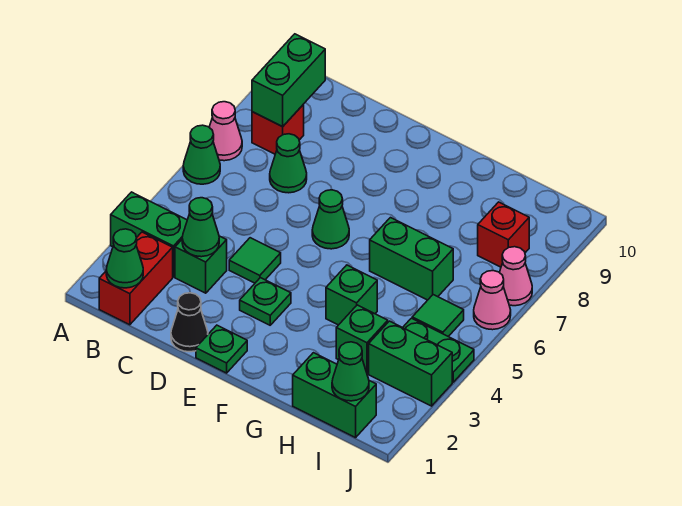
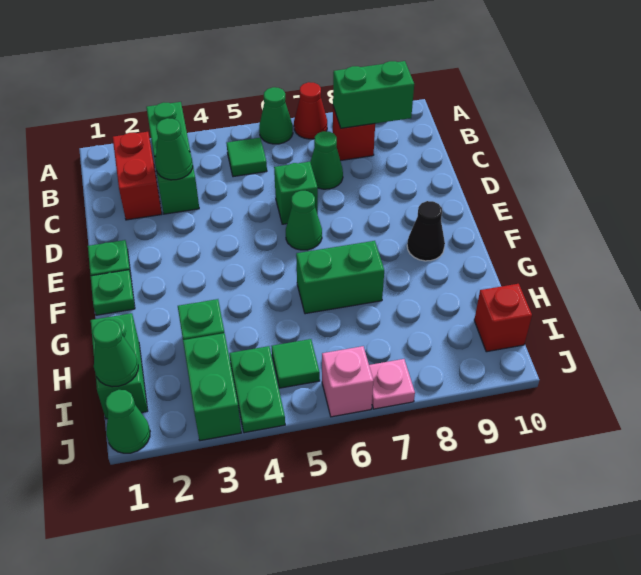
pink cone A7 level 1 -> red cone A7 level 1
red brick B1:B2 level 1 -> red brick B2:C2 level 1
green cone B1 level 2 -> green cone J1 level 1
black cone D1 level 1 -> black cone F9 level 1
green tile D4 level 1 -> green tile B5 level 1
green plate E3 level 1 -> green plate F1 level 1
green brick G4 level 1 -> green brick D6 level 1
green brick G6:H6 level 1 -> green brick G6:G7 level 1
red brick I8 level 1 -> red brick I10 level 1
pink cone J6 level 1 -> pink brick J6 level 1
pink cone J7 level 1 -> pink plate J7 level 1

